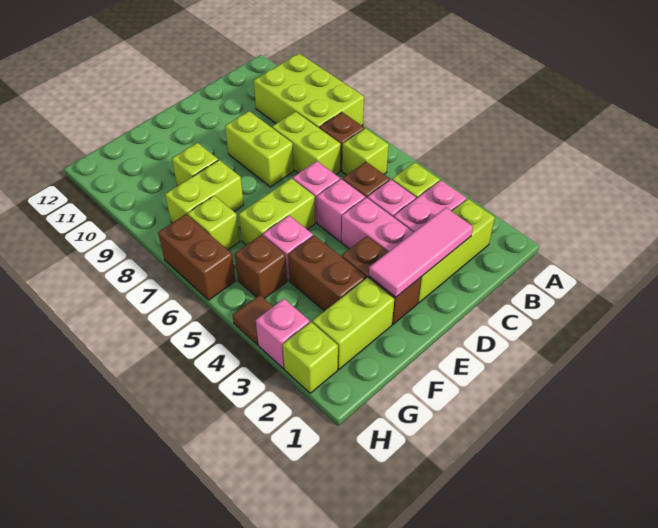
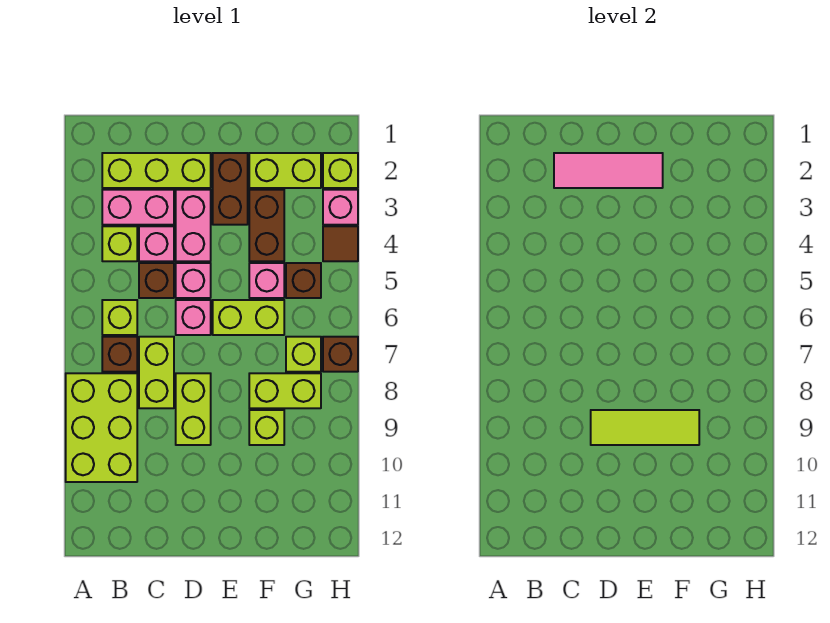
none -> lime tile D9:F9 level 2
brown brick H6:H7 level 1 -> brown brick H7 level 1

